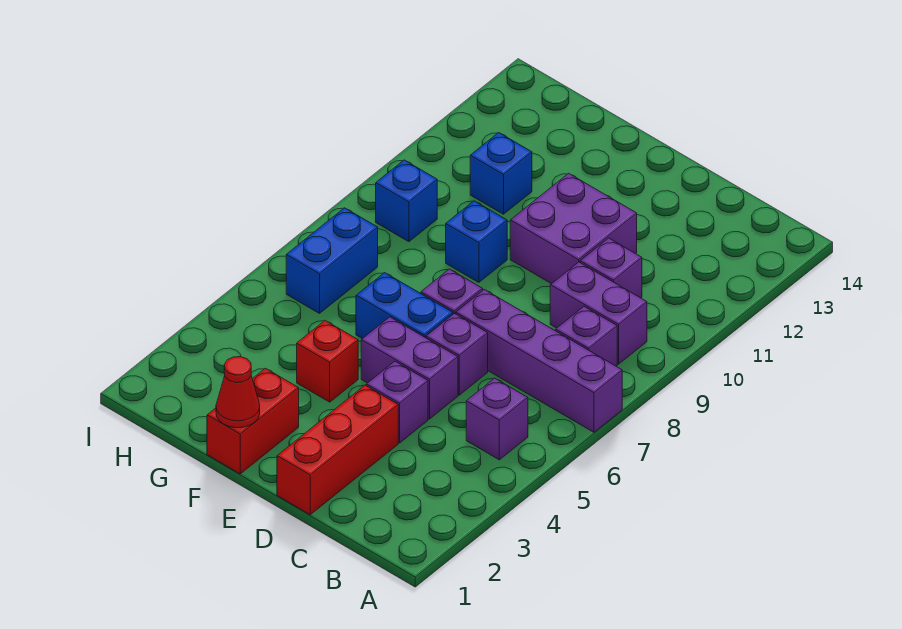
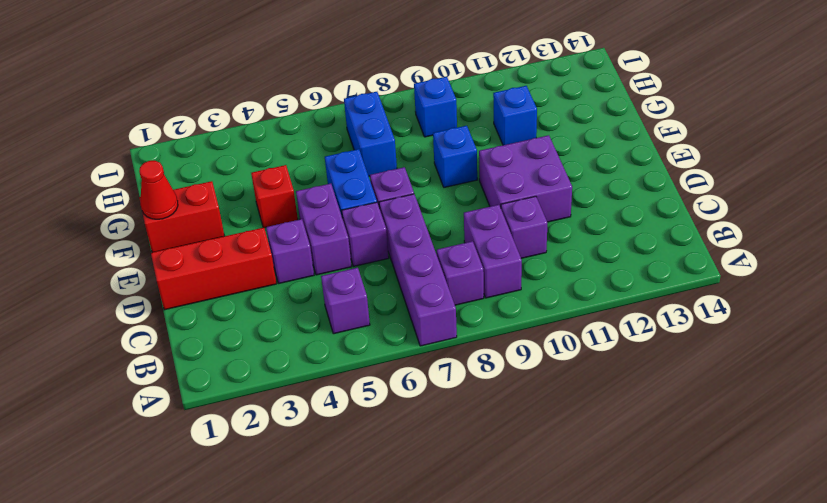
blue brick H6:H7 level 1 -> blue brick G7:H7 level 1

